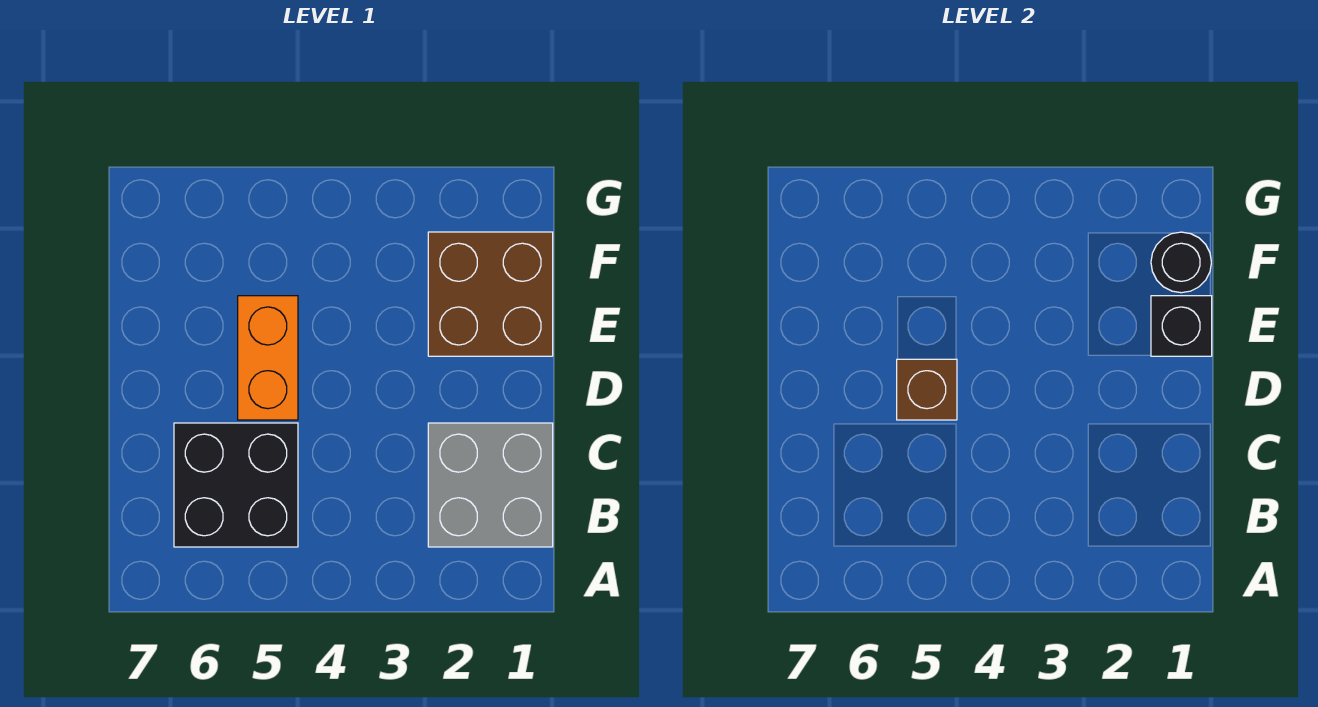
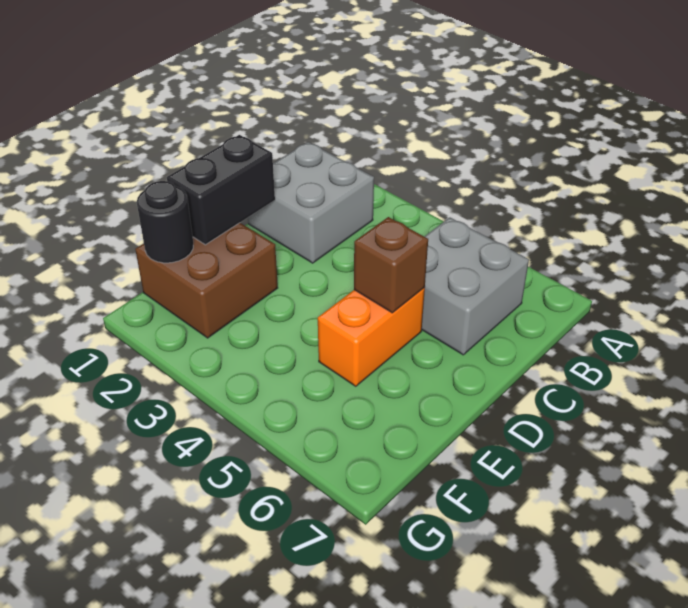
black brick B5:C6 level 1 -> grey brick B5:C6 level 1
black brick E1 level 2 -> black brick D1:E1 level 2

